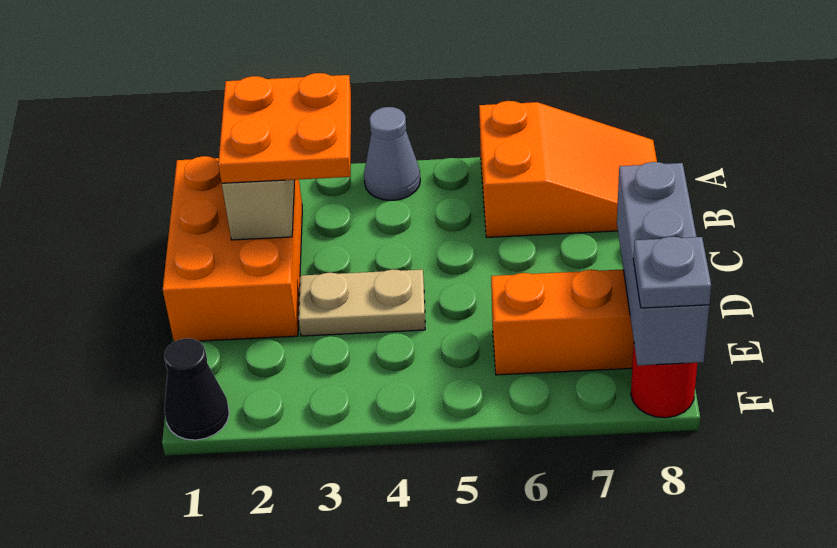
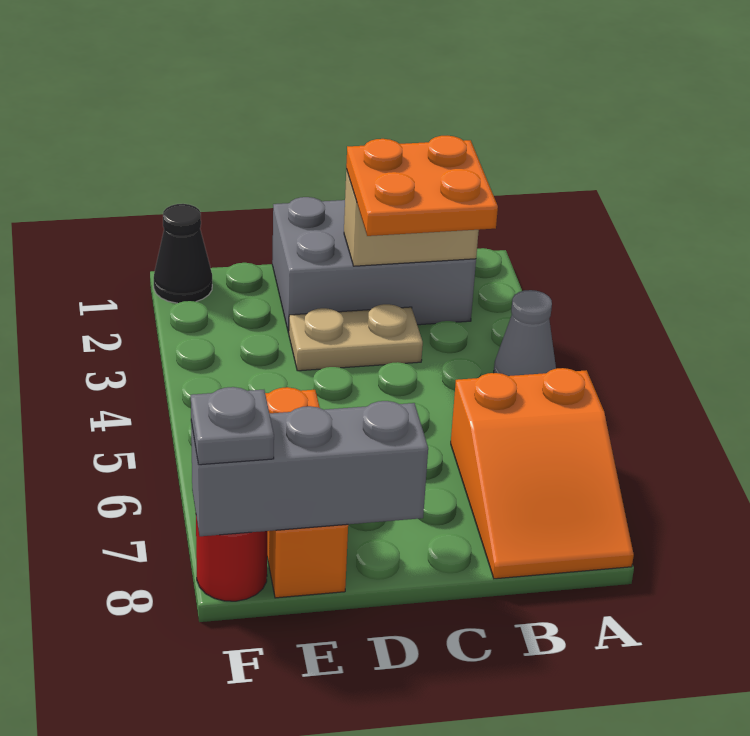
orange brick B1:D2 level 1 -> grey brick B1:D2 level 1
tan plate D3:D4 level 1 -> tan plate C3:D3 level 1

